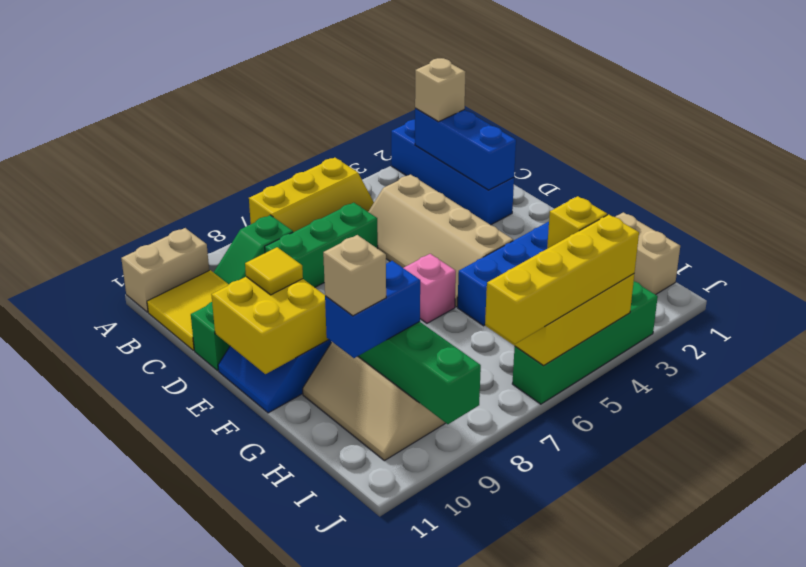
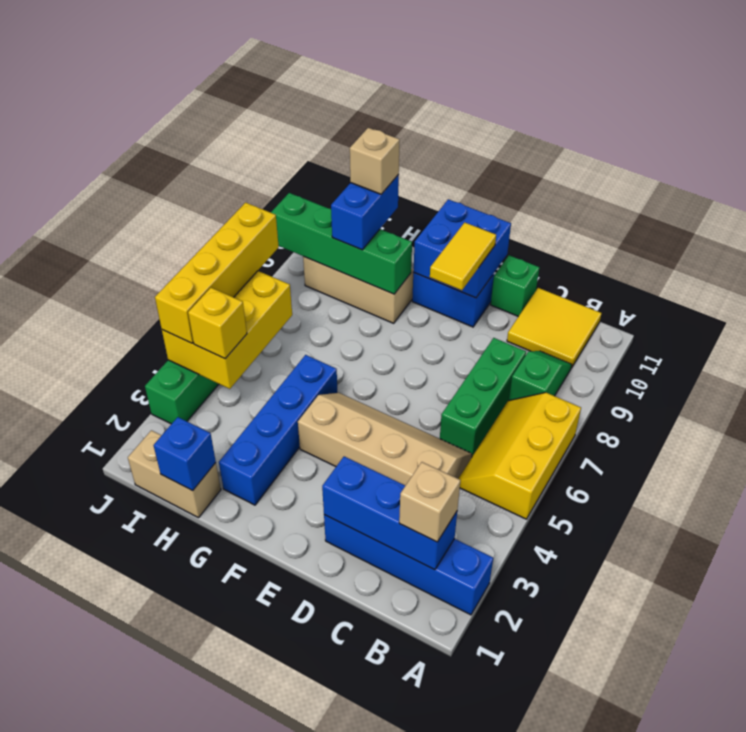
tan brick A10:A11 level 1 -> none
yellow brick E10:F11 level 2 -> blue brick E10:F11 level 2
yellow tile E10 level 3 -> yellow tile E9:E10 level 3
pink brick F6 level 1 -> none
none -> blue brick H1 level 2

